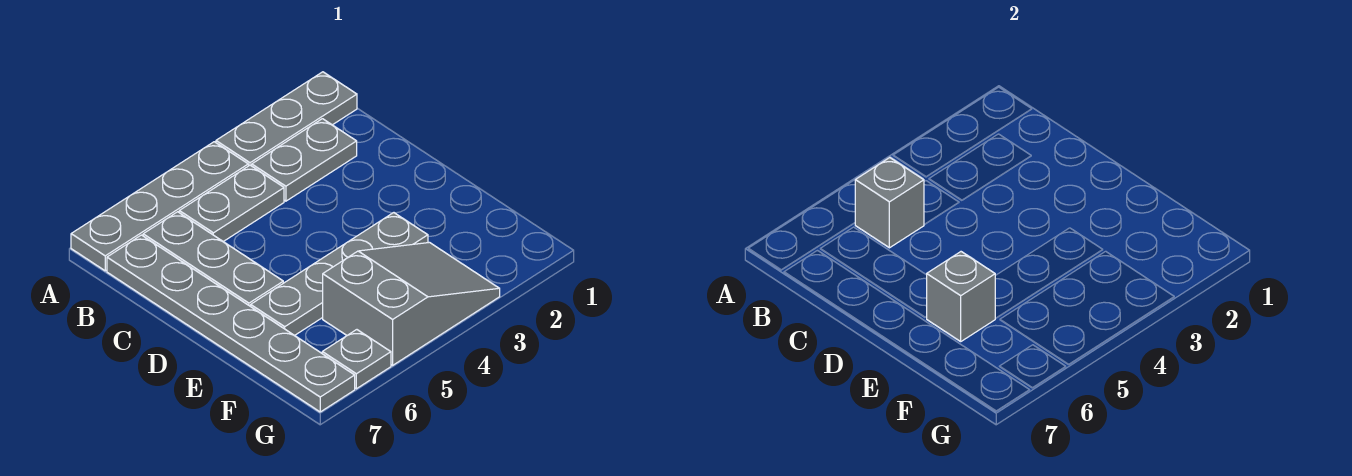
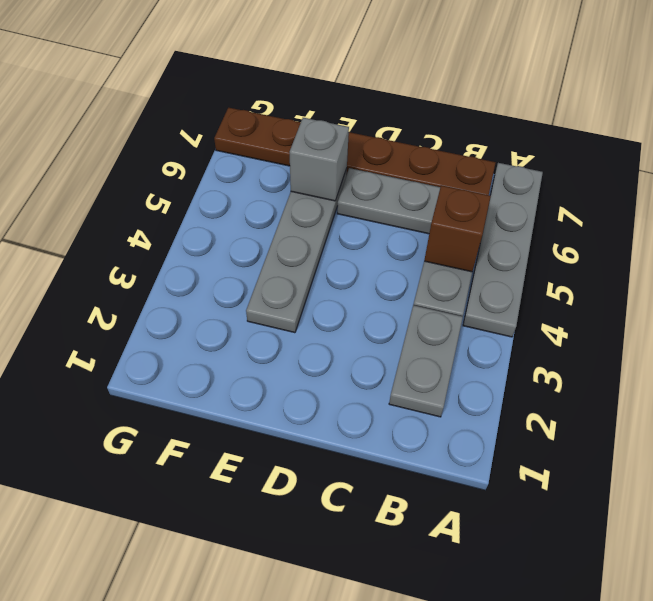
grey plate A1:A3 level 1 -> none
grey brick B5 level 2 -> brown brick B5 level 2
grey plate B7:G7 level 1 -> brown plate B7:G7 level 1
grey slope F3:G5 level 1 top 5 -> none
grey plate G6 level 1 -> none

